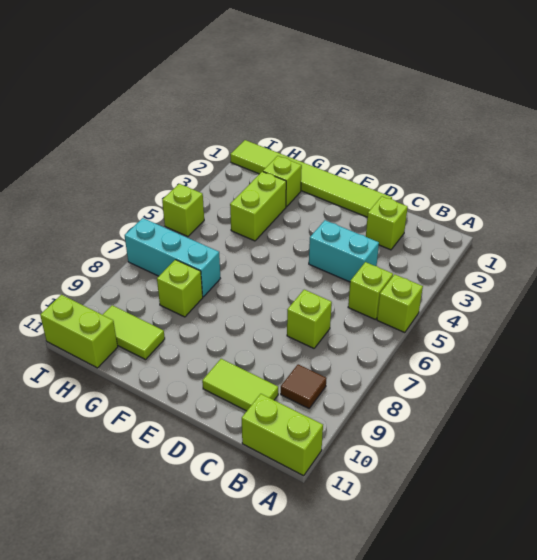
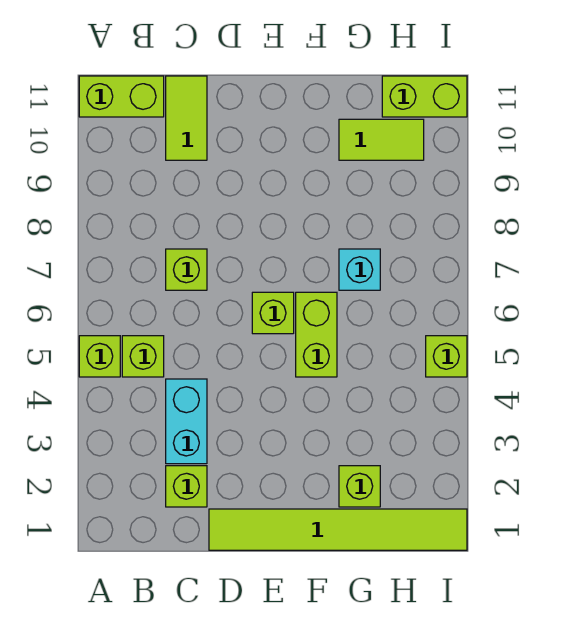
brown tile B9 level 1 -> none
cyan brick C4:D4 level 1 -> cyan brick C3:C4 level 1
lime tile C10:D10 level 1 -> lime tile C10:C11 level 1
lime brick G3:G4 level 1 -> lime brick F5:F6 level 1
cyan brick G7:I7 level 1 -> cyan brick G7 level 1
lime brick G8 level 1 -> lime brick E6 level 1

